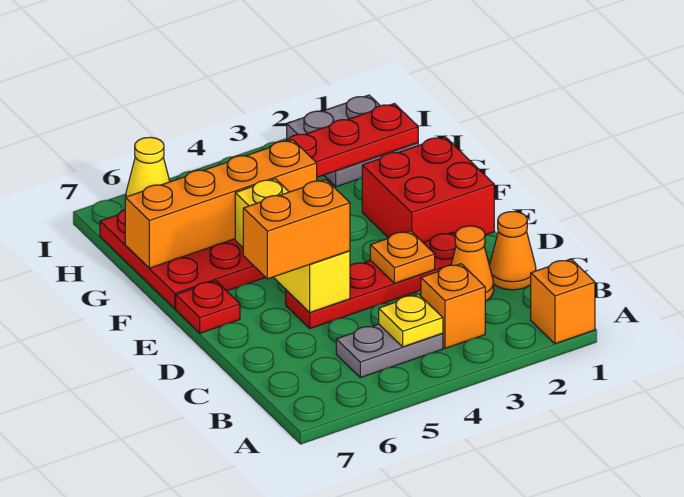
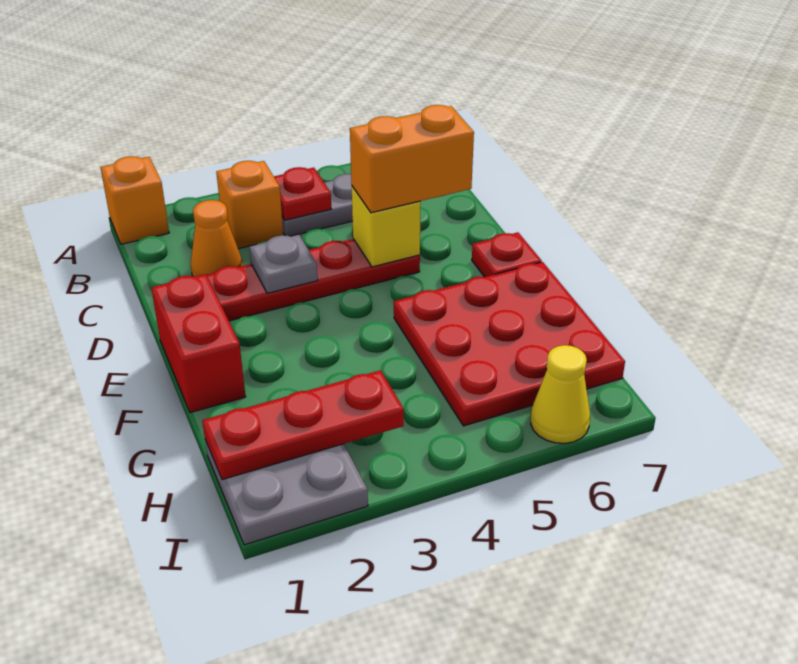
yellow plate B4 level 2 -> red plate B4 level 2
orange cone C1 level 1 -> none
orange plate D3 level 2 -> grey plate D3 level 2
yellow brick D5:F5 level 2 -> yellow brick D5 level 2
red brick E1:F2 level 1 -> red brick E1:F1 level 1
orange brick G4:G7 level 2 -> none

